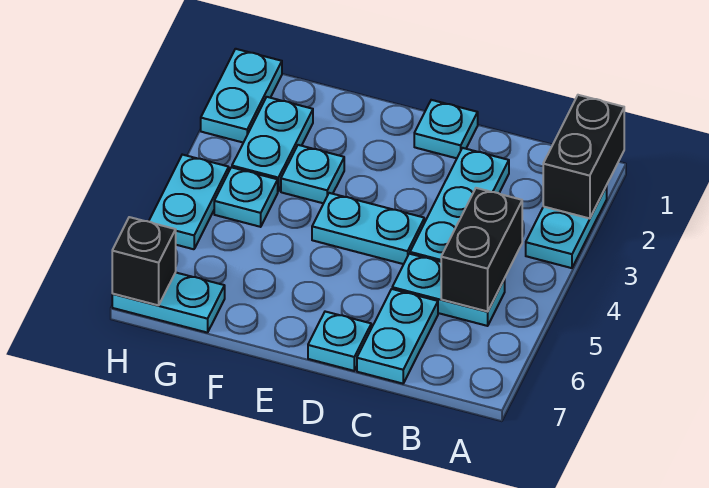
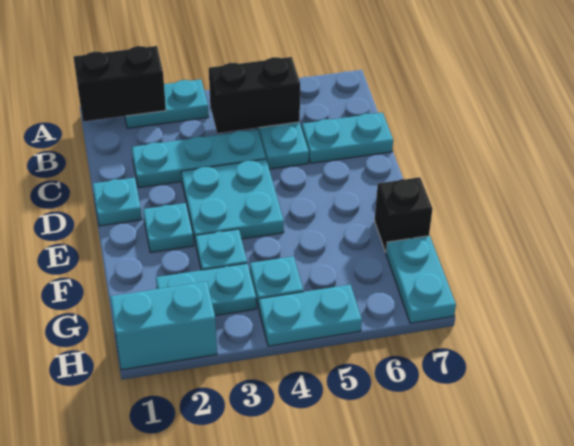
cyan plate D4:E4 level 1 -> cyan plate D3:E4 level 1
cyan plate D7 level 1 -> cyan plate E2 level 1
cyan plate H1:H2 level 1 -> cyan brick H1:H2 level 1
black brick H7 level 2 -> black brick F7 level 1

